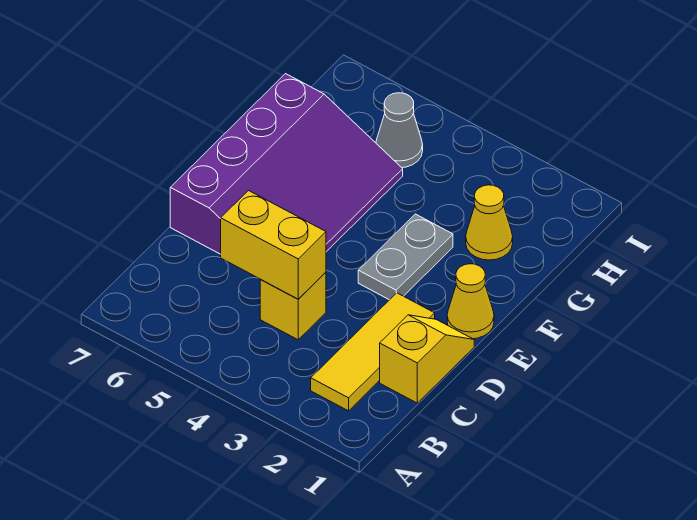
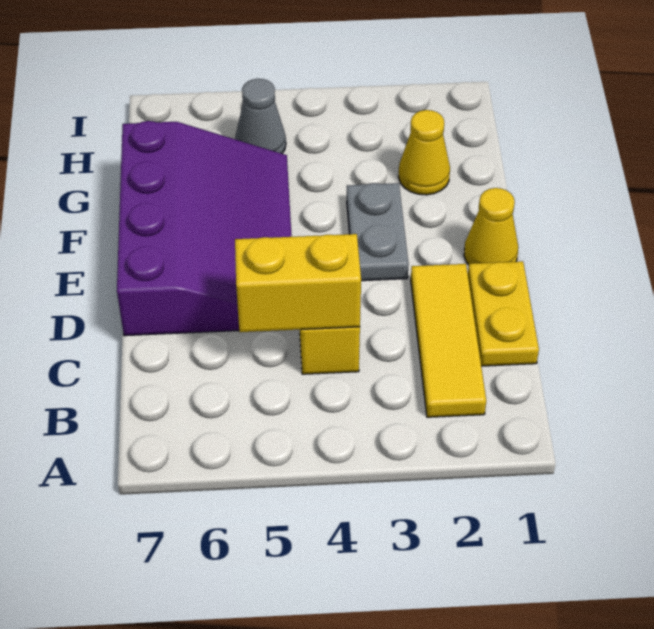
yellow slope C1:D1 level 1 top C -> yellow plate C1:D1 level 1

